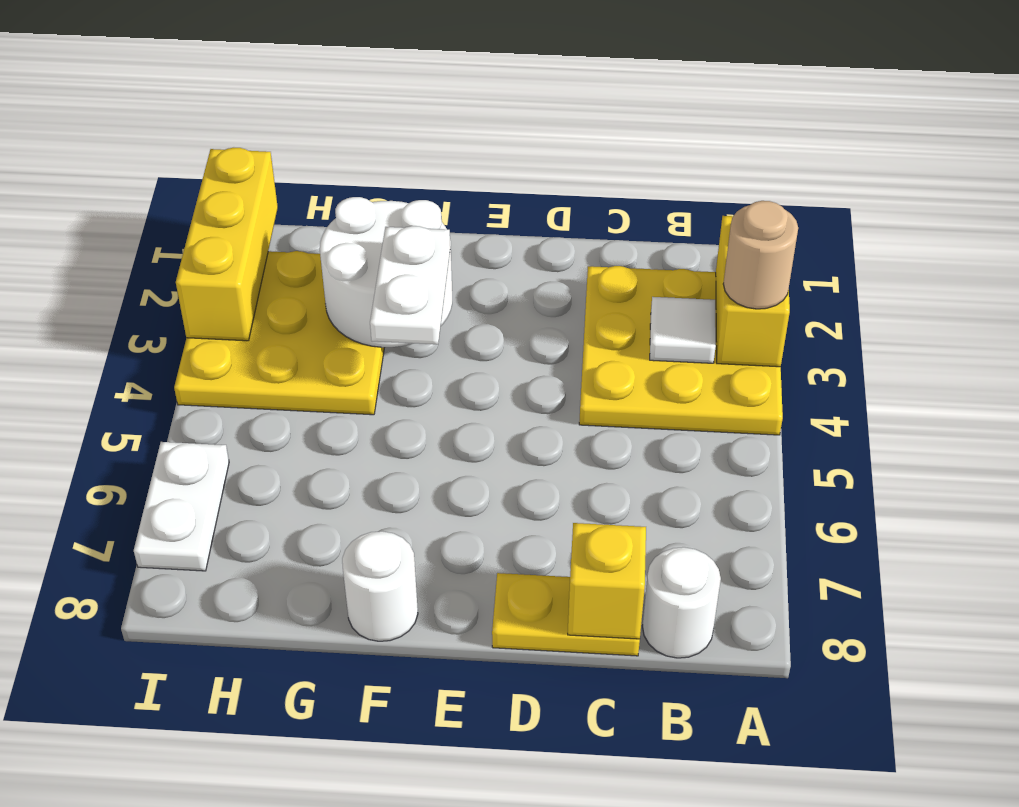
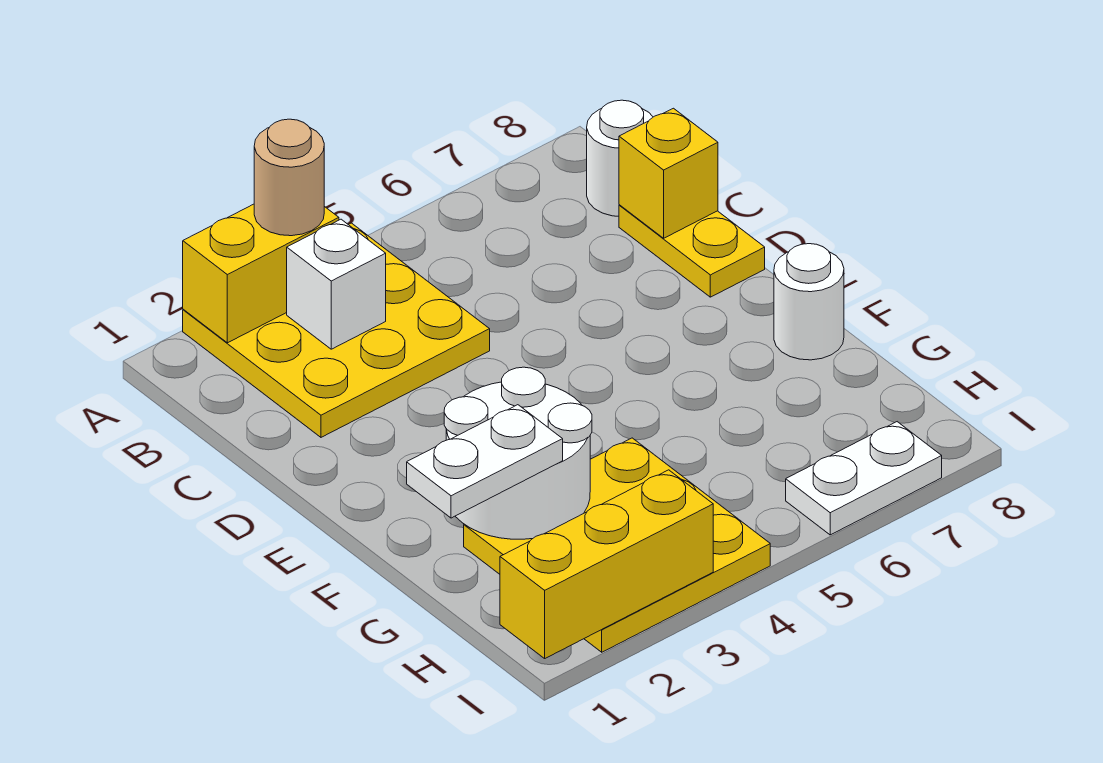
white tile B3 level 2 -> white brick B3 level 2
white plate F3:F4 level 3 -> white plate G1:G2 level 3

